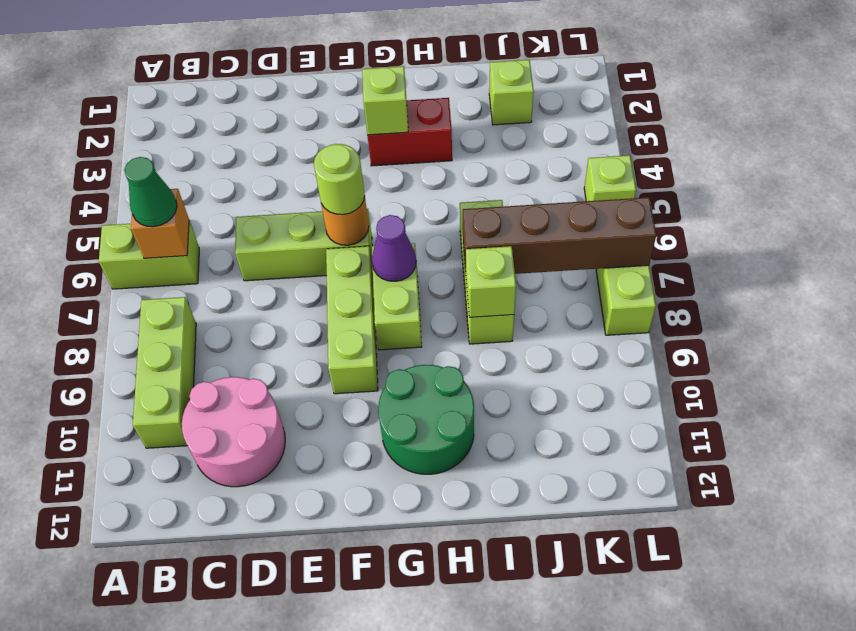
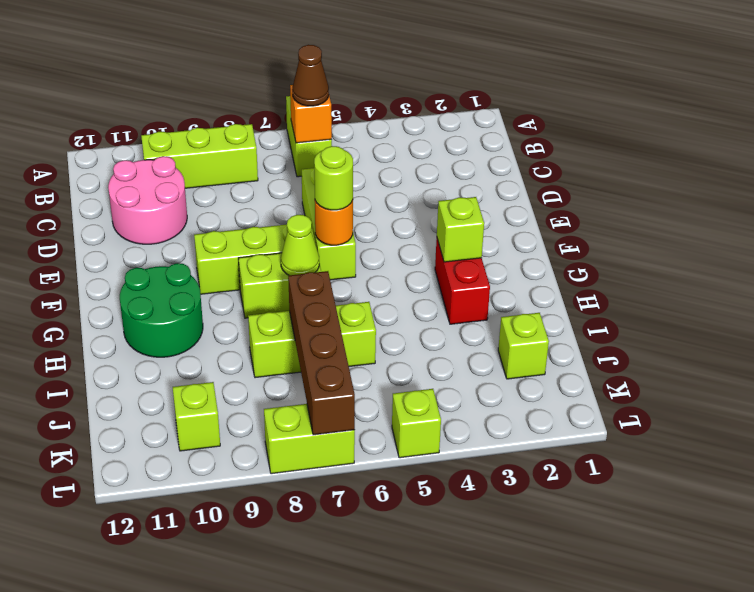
green cone B6 level 3 -> brown cone B6 level 3
purple cone G7 level 2 -> lime cone G7 level 2
lime brick I8 level 2 -> lime brick K10 level 1

